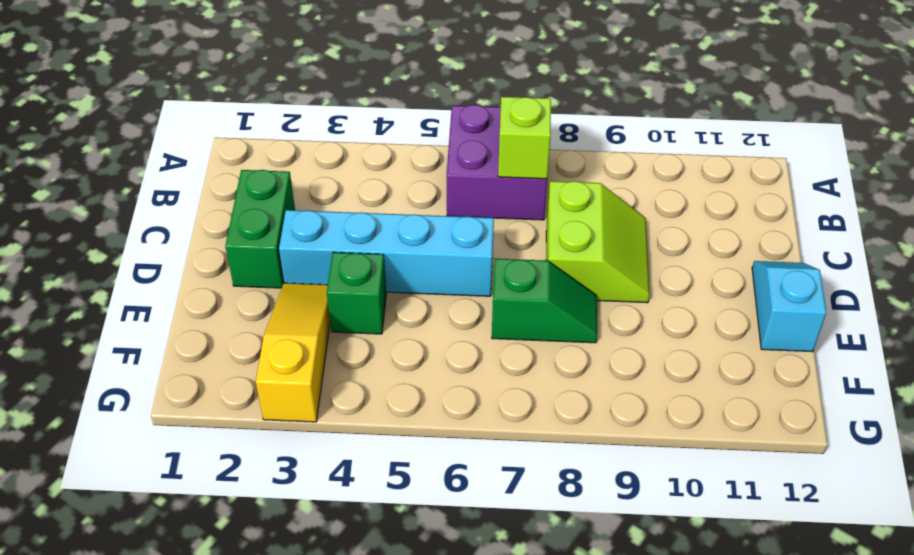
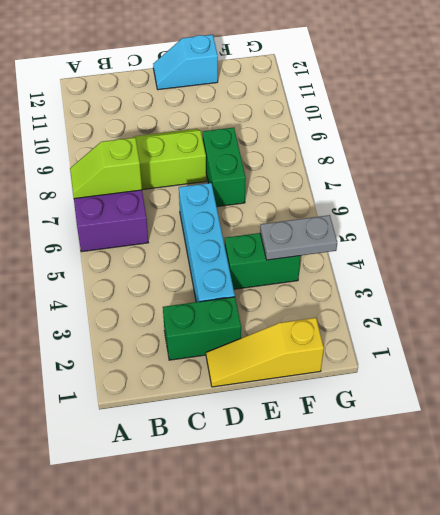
yellow slope E3:G3 level 1 top G -> yellow slope D1:F1 level 1 top F
green brick E4 level 1 -> green brick E4:F4 level 1
green slope E7:E8 level 1 top 7 -> green brick E7:E8 level 1
none -> grey plate F4:G4 level 2

